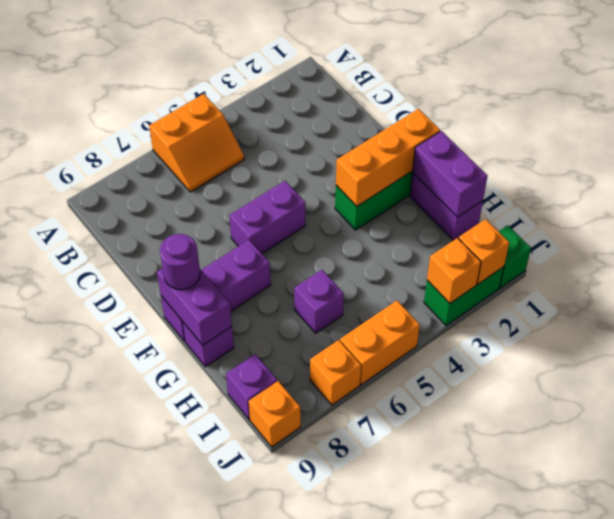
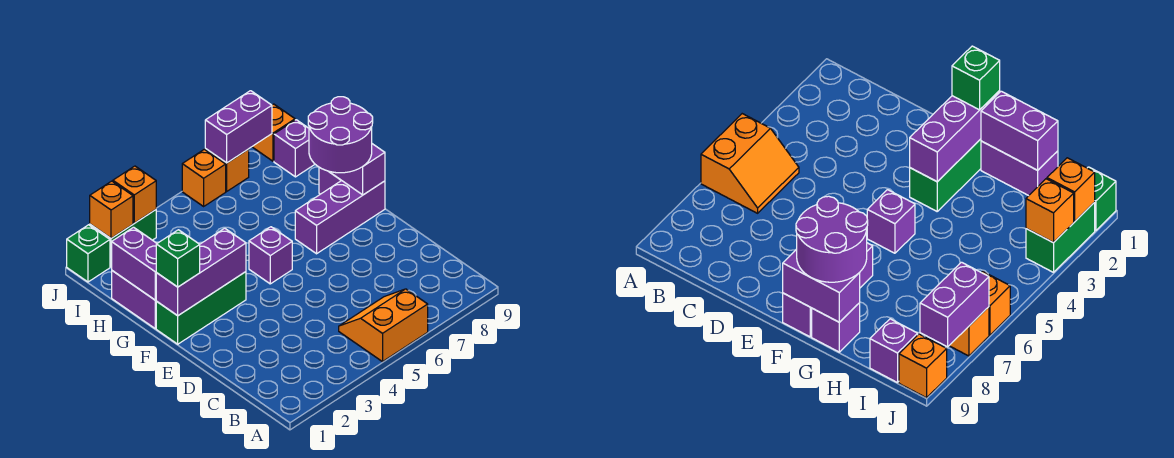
purple brick E5:E6 level 1 -> purple brick J7:J8 level 2
orange brick F1:F3 level 2 -> purple brick F1:F3 level 2
none -> green brick F1 level 3
purple round brick F9 level 3 -> purple round brick F8:G9 level 3
purple brick H6 level 1 -> purple brick F5 level 1
orange brick J5:J6 level 1 -> orange brick J6 level 1

